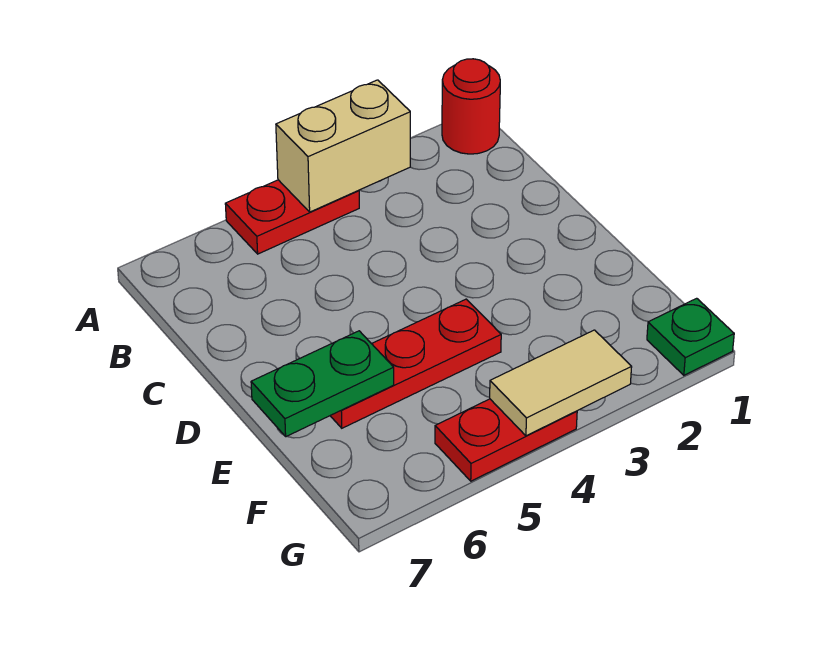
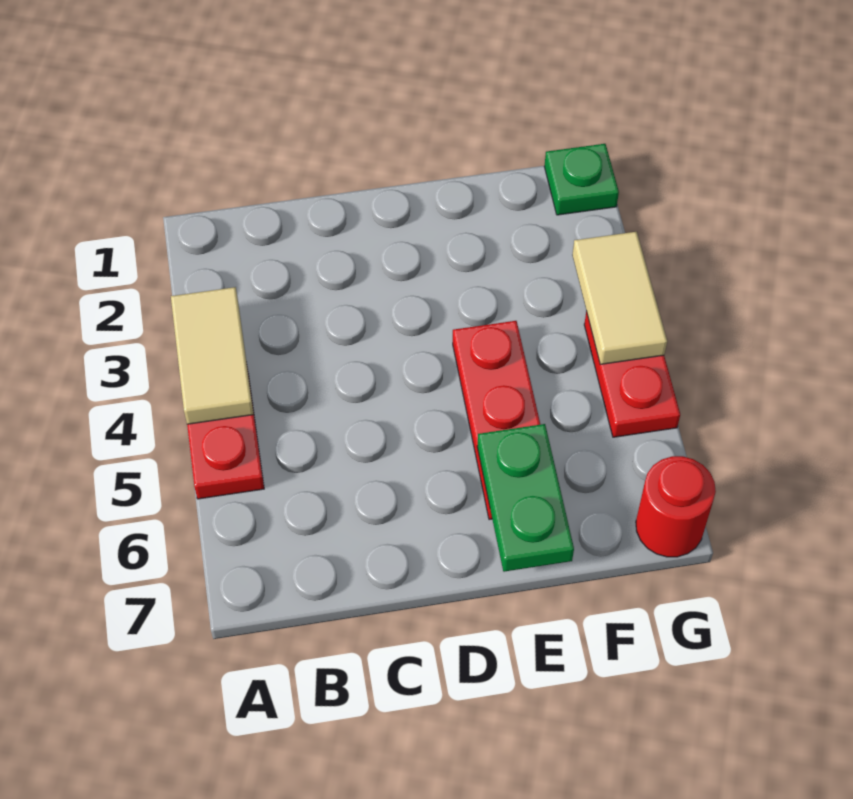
red round brick A1 level 1 -> red round brick G7 level 1
tan brick A3:A4 level 2 -> tan tile A3:A4 level 2

